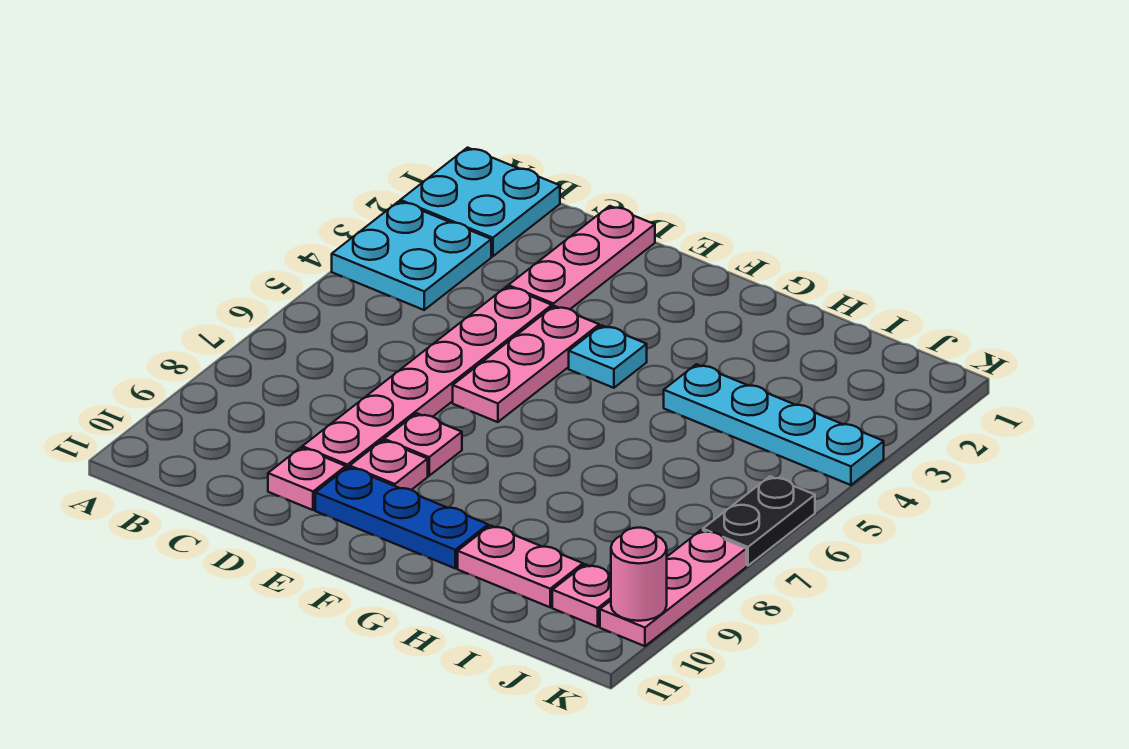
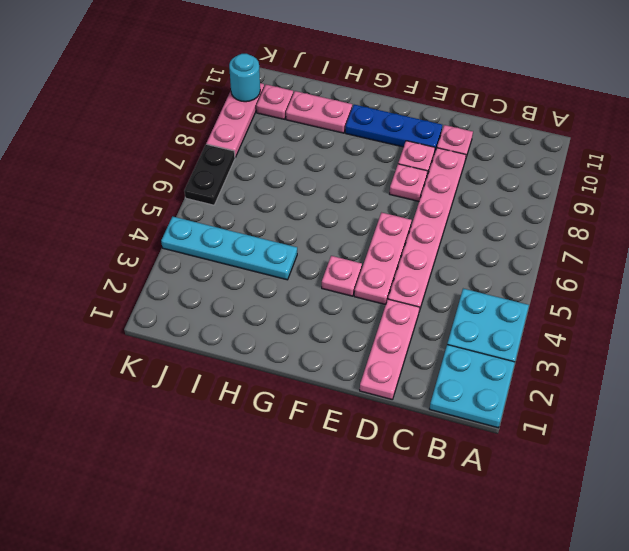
cyan plate F4 level 1 -> pink plate F4 level 1
pink round brick K10 level 2 -> cyan round brick K10 level 2

